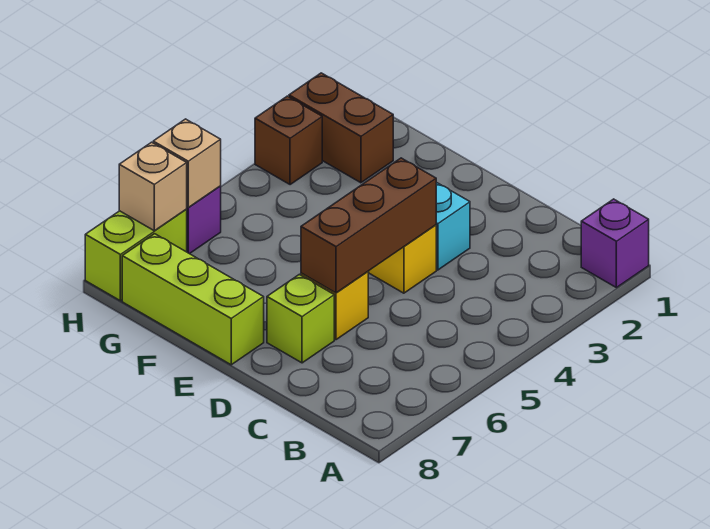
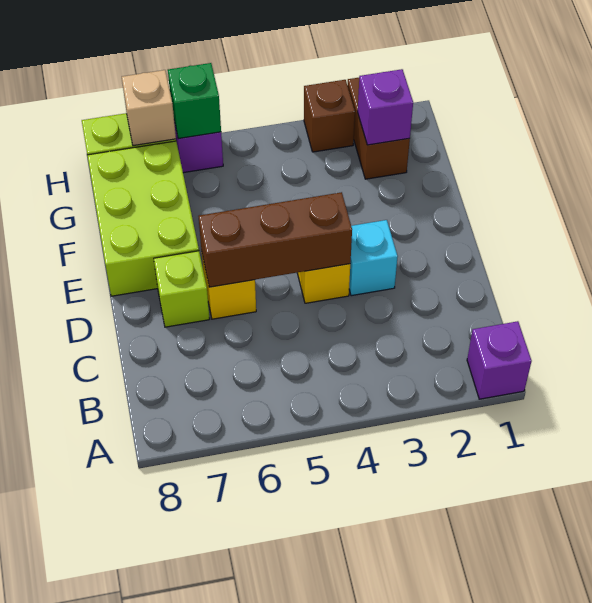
lime brick E8:G8 level 1 -> lime brick E7:G8 level 1
none -> purple brick G2 level 2
tan brick H6 level 2 -> green brick H6 level 2

